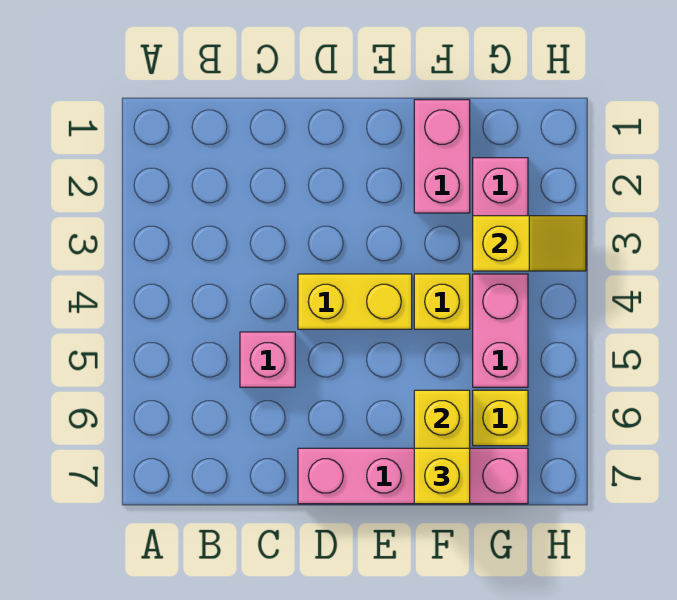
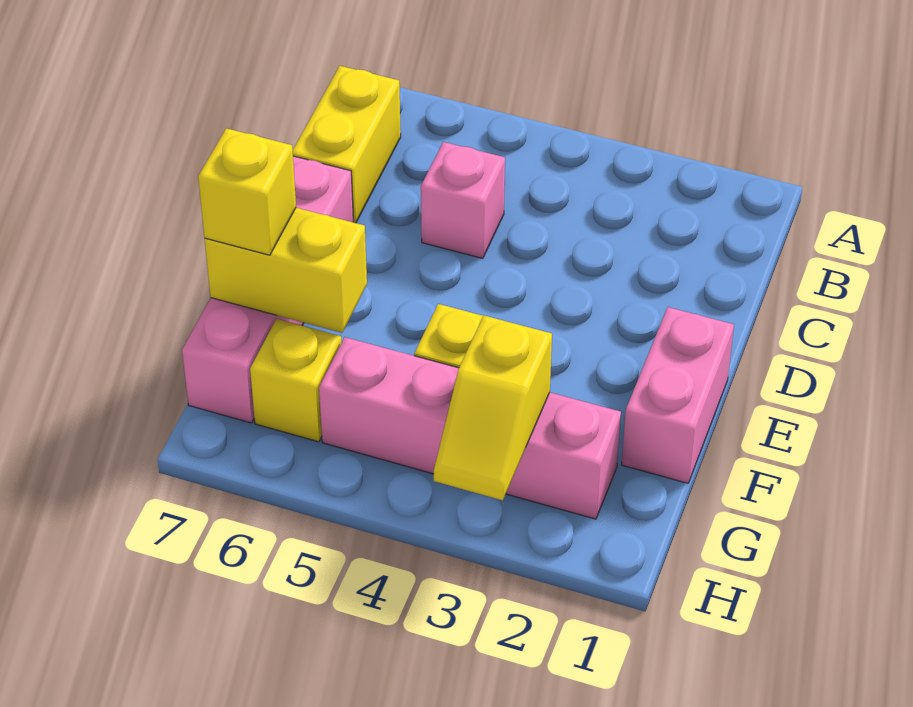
yellow brick D4:E4 level 1 -> yellow brick B7:C7 level 1
pink brick F1:F2 level 1 -> pink brick E1:F1 level 1

